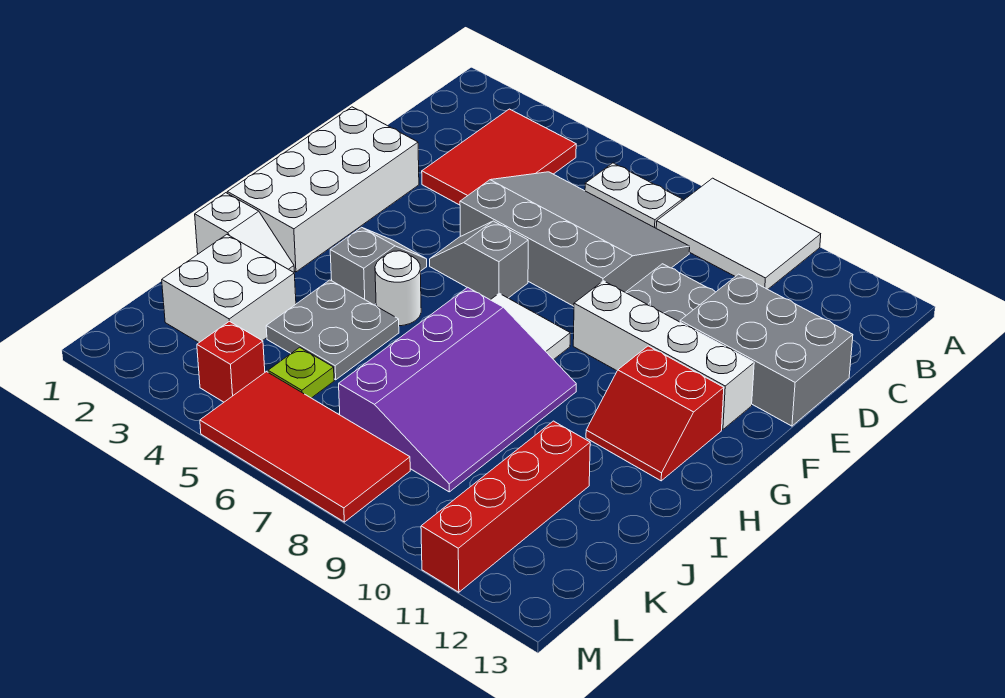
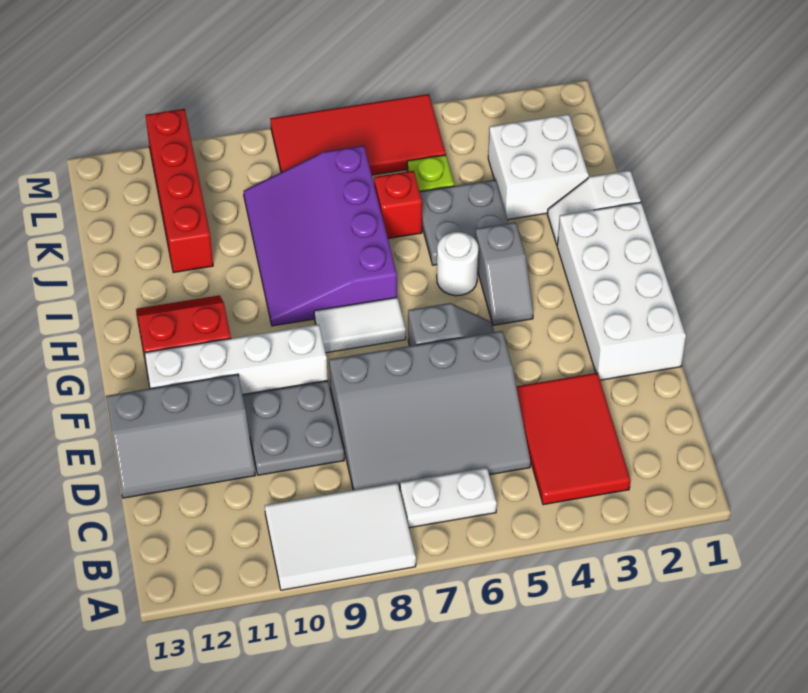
grey brick D11:E13 level 1 -> grey slope D11:E13 level 1 top E
red brick L4 level 1 -> red brick J6 level 1

